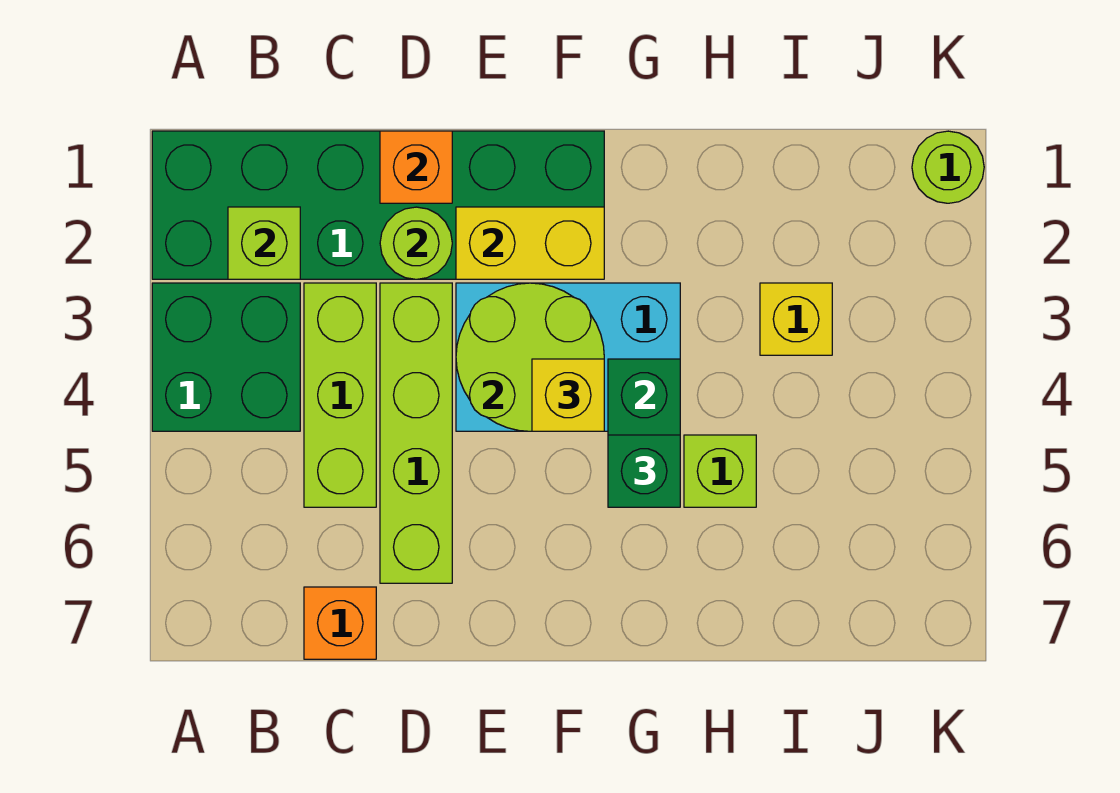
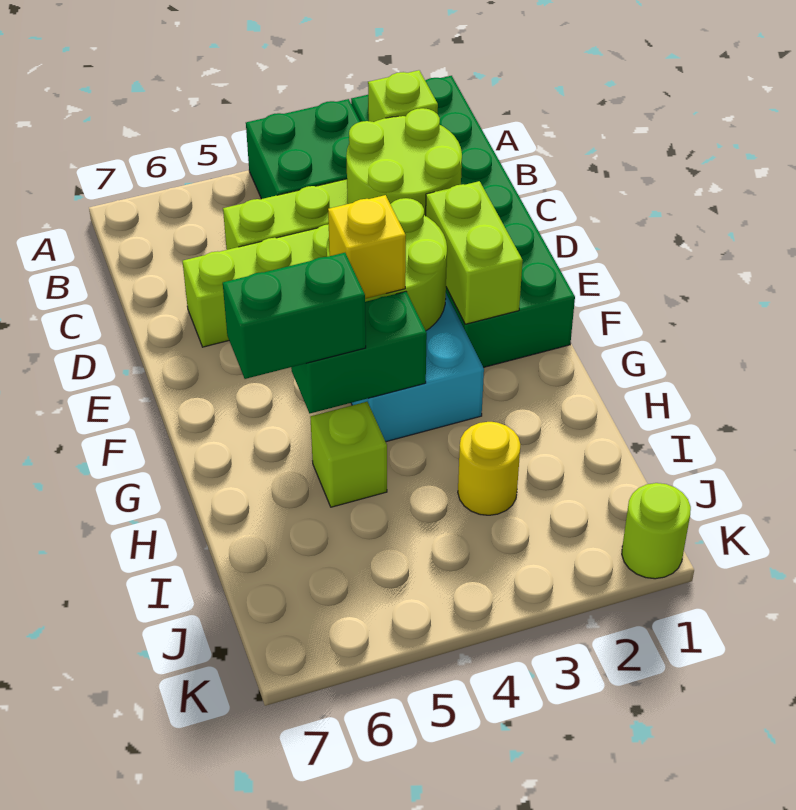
orange brick C7 level 1 -> none
orange brick D1 level 2 -> none
lime round brick D2 level 2 -> lime round brick C2:D3 level 2
yellow brick E2:F2 level 2 -> lime brick E2:F2 level 2
green brick G5 level 3 -> green brick G5:G6 level 3
yellow brick I3 level 1 -> yellow round brick I3 level 1

